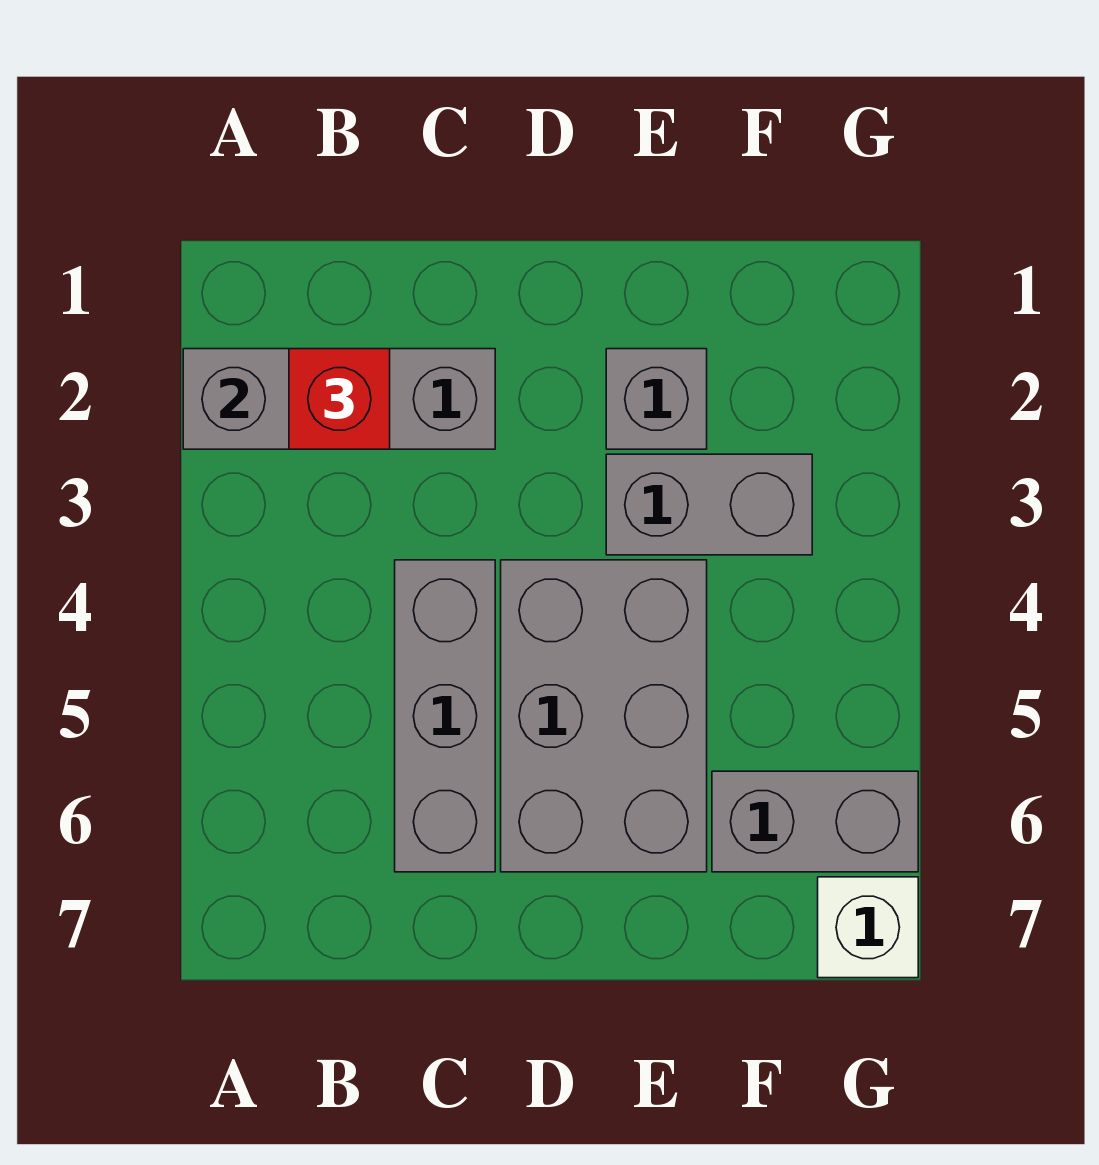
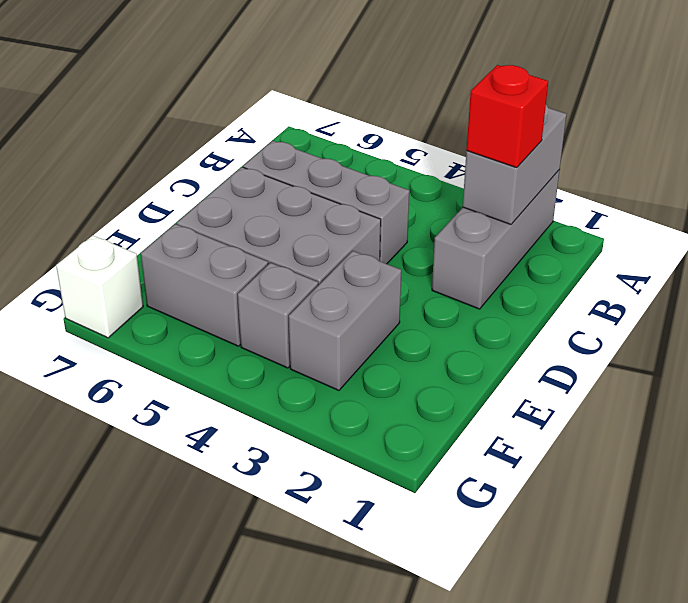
grey brick E2 level 1 -> grey brick F4 level 1
grey brick F6:G6 level 1 -> grey brick F5:F6 level 1

